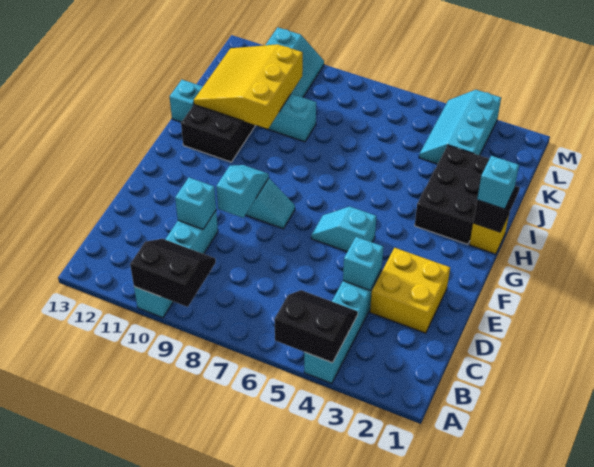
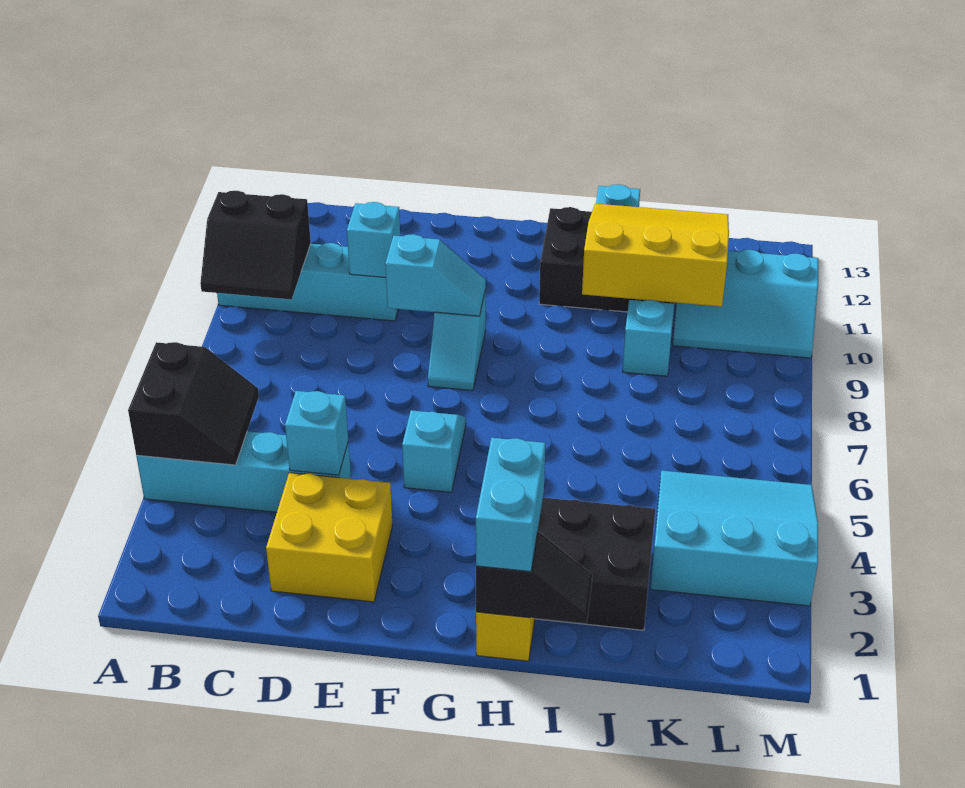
black slope A9:B10 level 2 top A -> black slope A9:B10 level 2 top 10
cyan brick H1 level 3 -> cyan brick H1:H2 level 3
cyan slope K3:M4 level 1 top 3 -> cyan slope K3:M5 level 1 top 3

